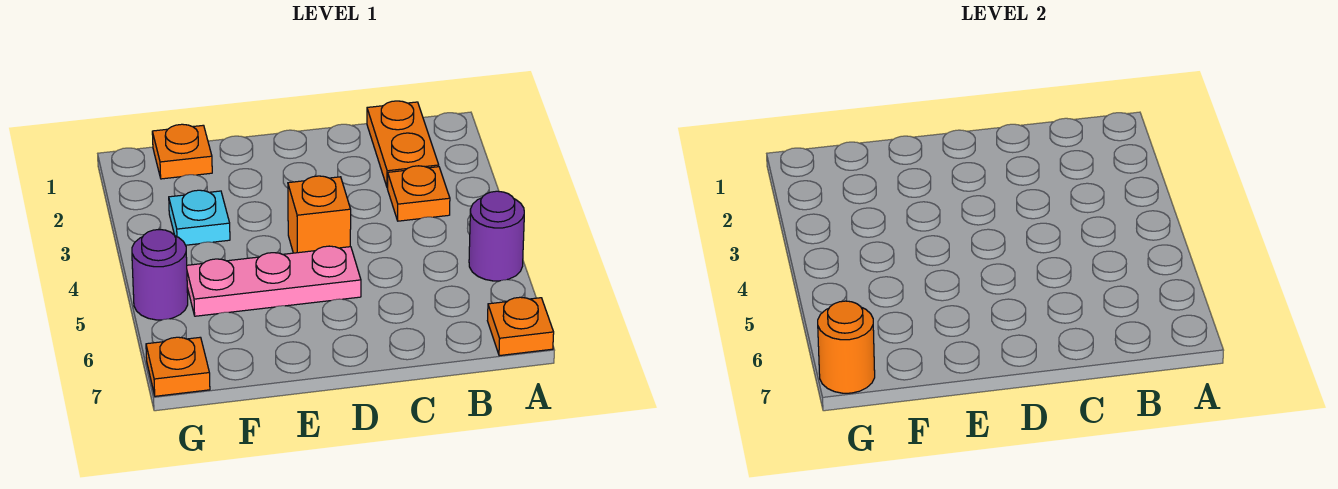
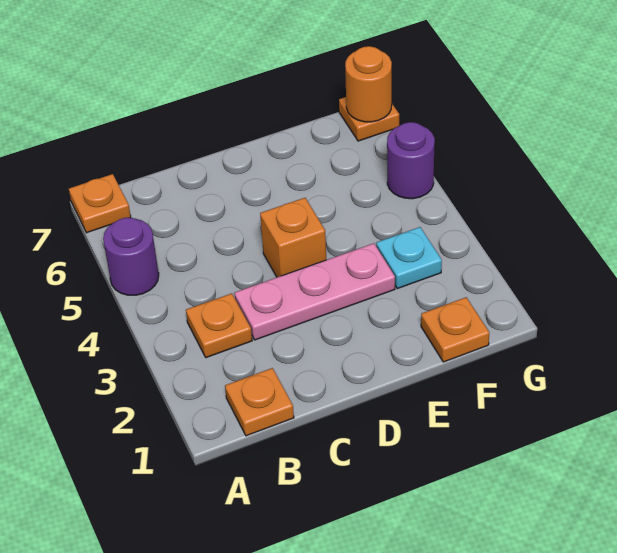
orange plate B1:B2 level 1 -> orange plate B1 level 1
pink plate D5:F5 level 1 -> pink plate C3:E3 level 1

